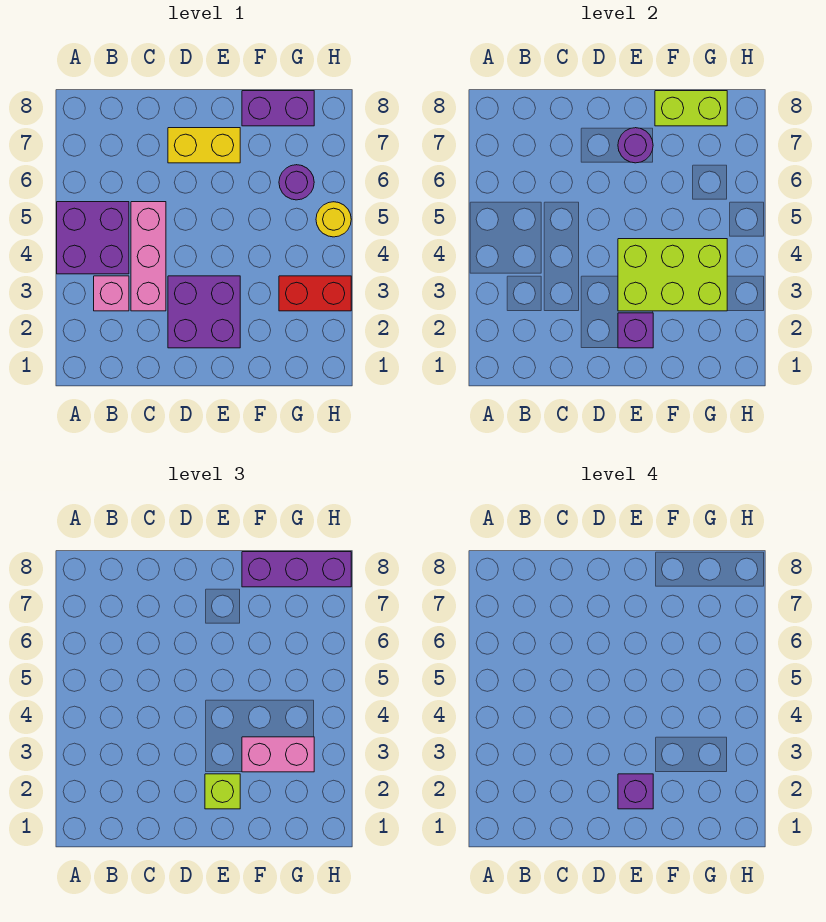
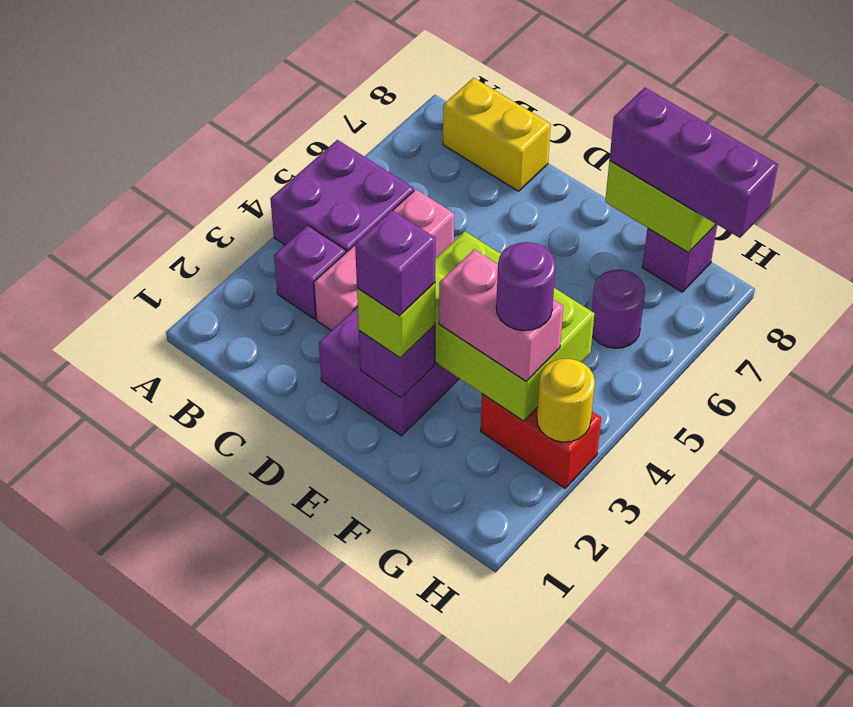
pink brick B3 level 1 -> purple brick B3 level 1
yellow brick D7:E7 level 1 -> yellow brick B8:C8 level 1
purple round brick E7 level 2 -> purple round brick G3 level 4
purple brick F8:G8 level 1 -> purple brick G8 level 1
yellow round brick H5 level 1 -> yellow round brick H3 level 2

